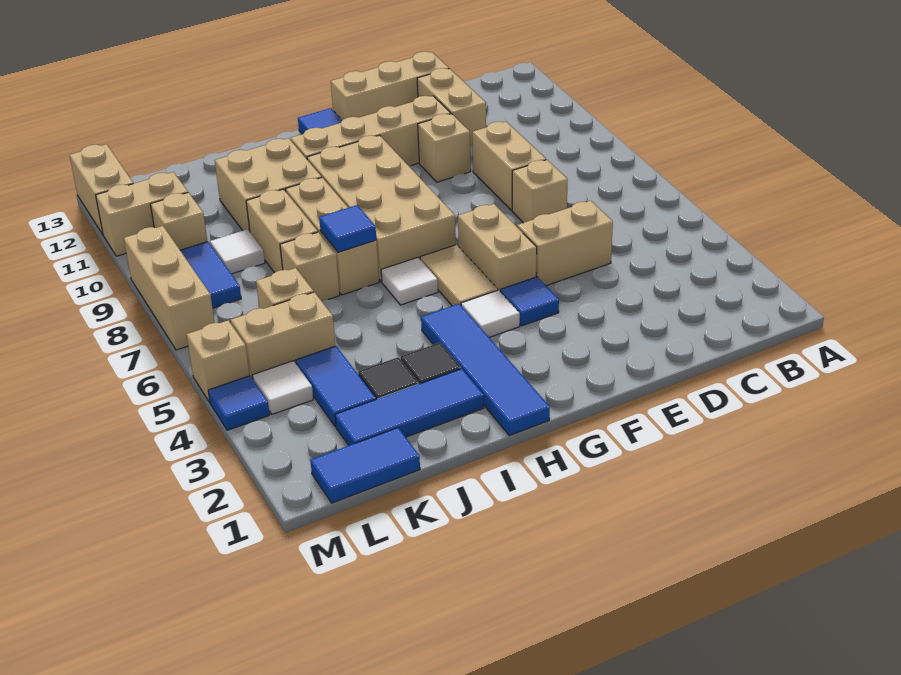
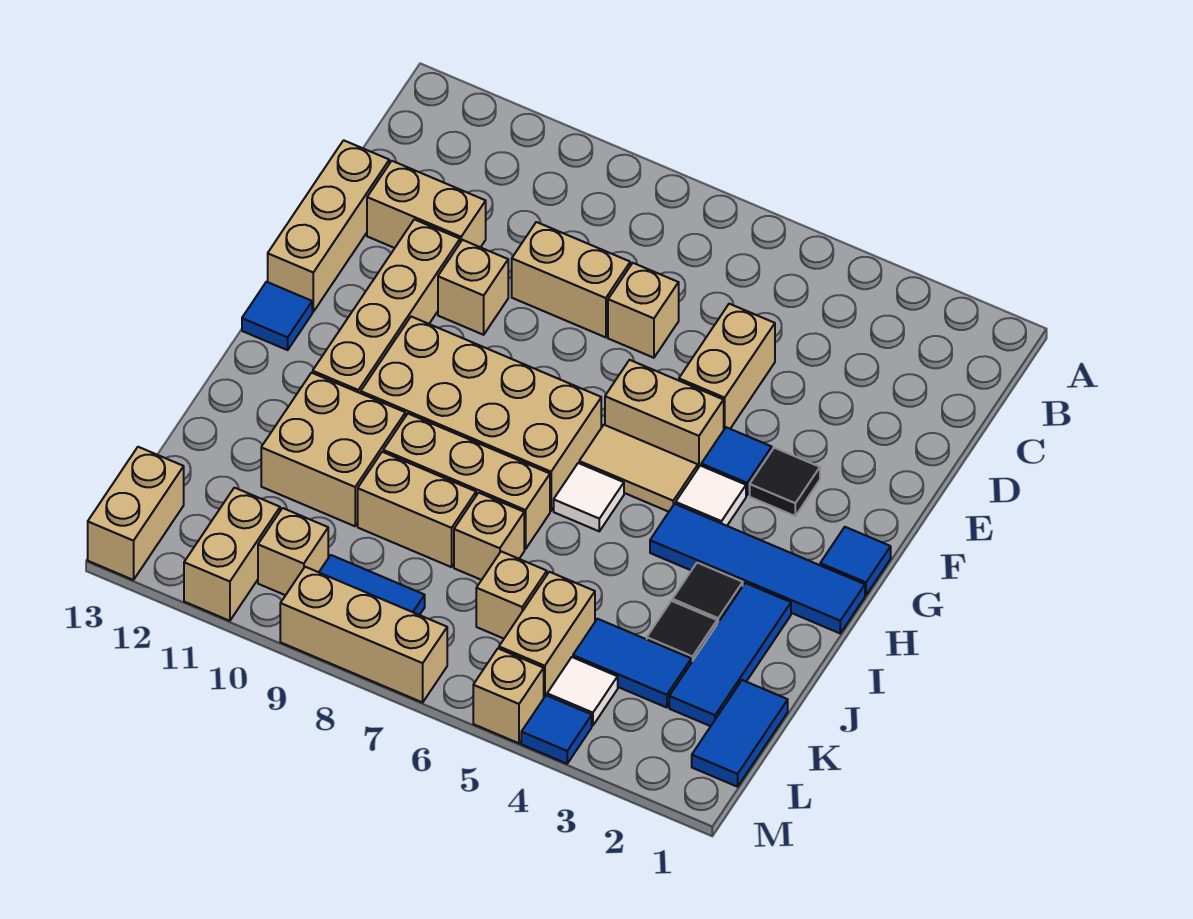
none -> black tile F3 level 1
blue tile I7 level 2 -> blue tile G1 level 1
white tile K9 level 1 -> none
tan brick M12:M13 level 1 -> tan brick L13:M13 level 1

